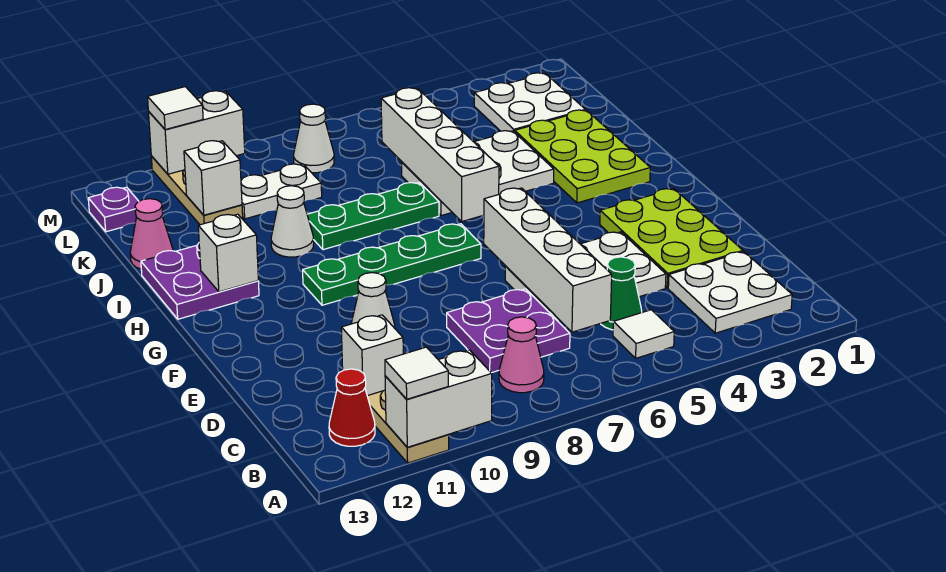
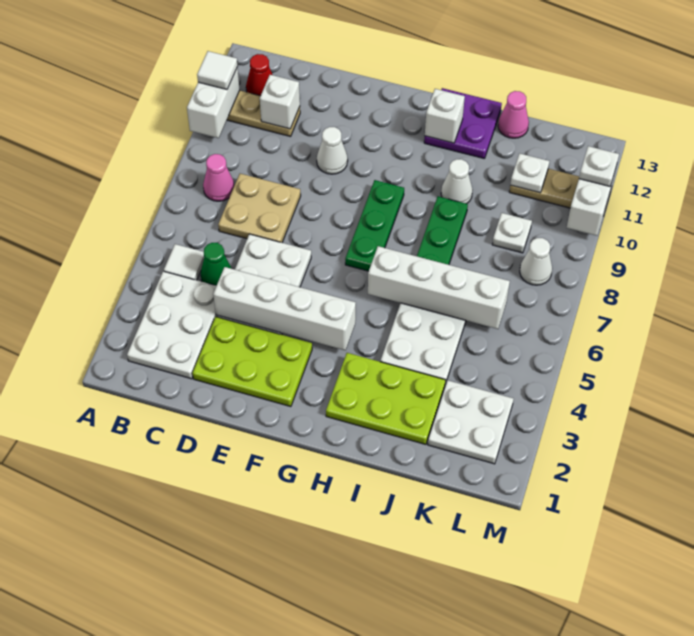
white plate B2:C3 level 1 -> white plate B2:C4 level 1
white brick C6:F6 level 2 -> white brick D4:G4 level 2
purple plate C7:D8 level 1 -> tan plate C7:D8 level 1
green plate G7:G10 level 1 -> green plate G7:G9 level 1
white plate K9:K10 level 1 -> white plate K9 level 1
white brick K11 level 2 -> white plate K11 level 2
purple plate L13 level 1 -> none
white tile M11 level 3 -> white plate M11 level 3

